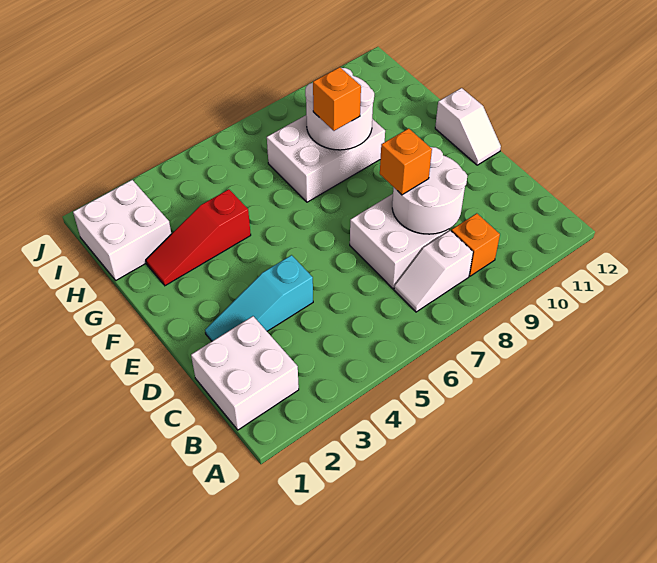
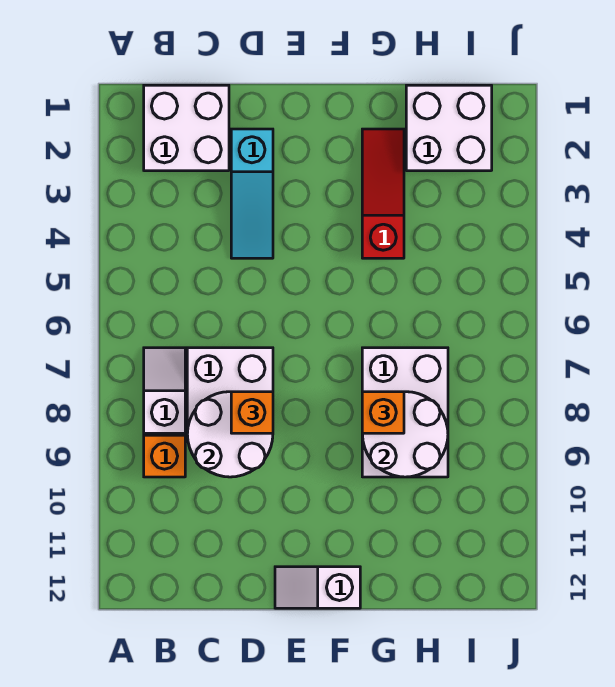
cyan slope D2:D4 level 1 top 4 -> cyan slope D2:D4 level 1 top 2

